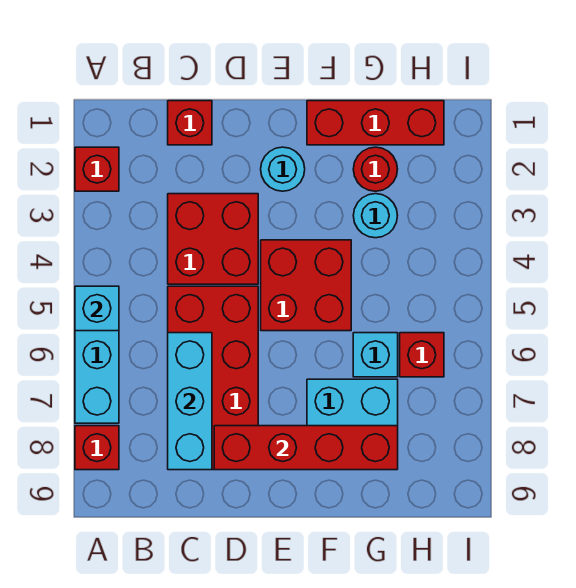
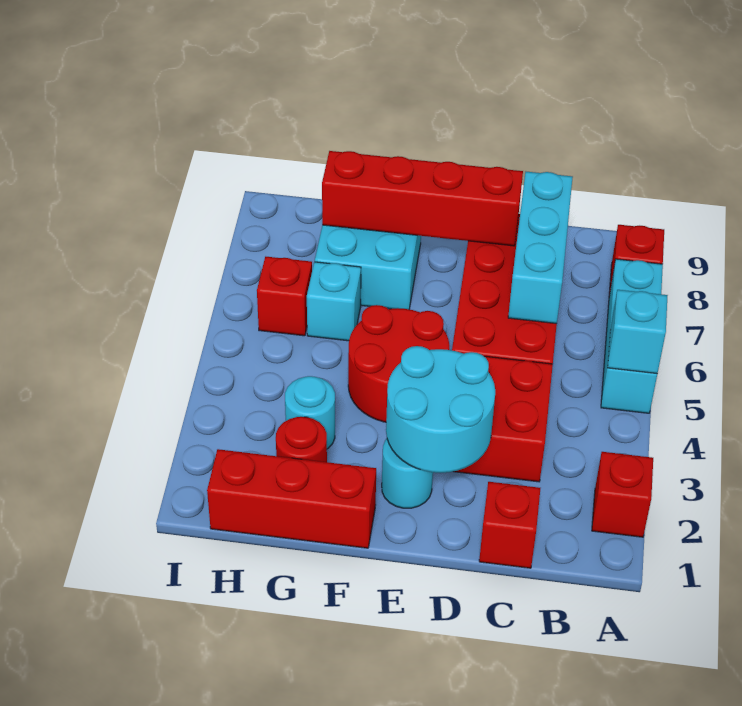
none -> cyan round brick D2:E3 level 2
red brick E4:F5 level 1 -> red round brick E4:F5 level 1

